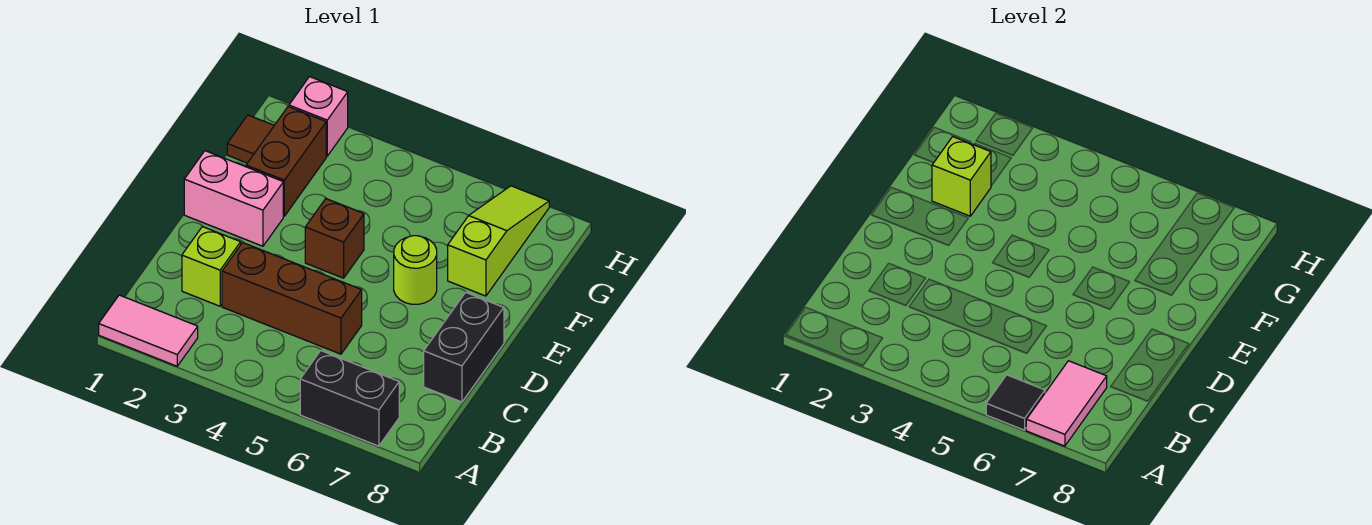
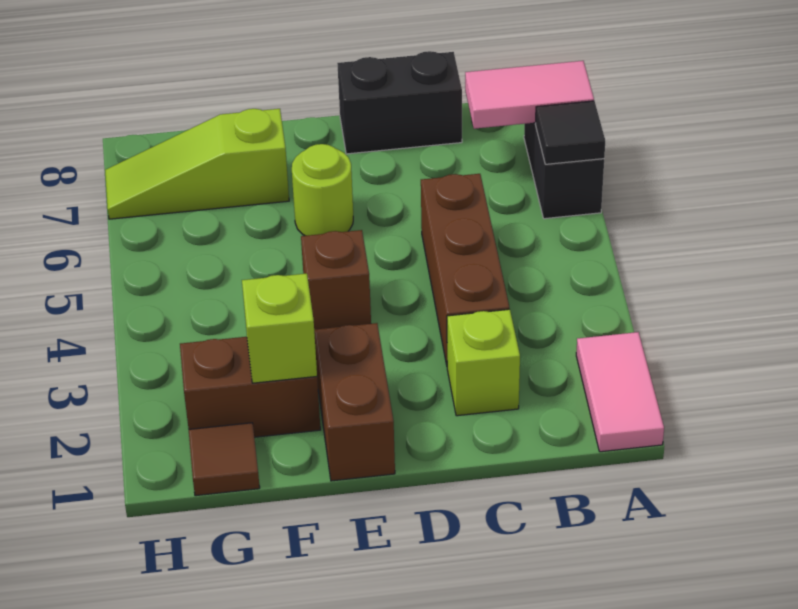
pink brick E1:E2 level 1 -> brown brick E1:E2 level 1
pink brick H2 level 1 -> none

